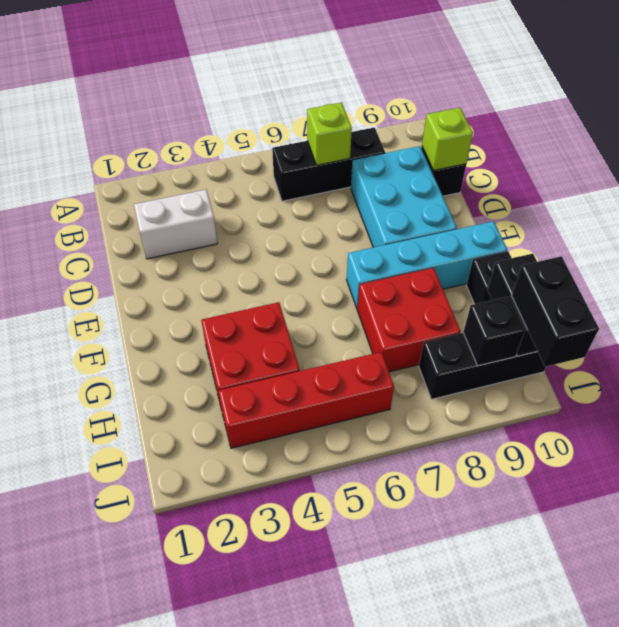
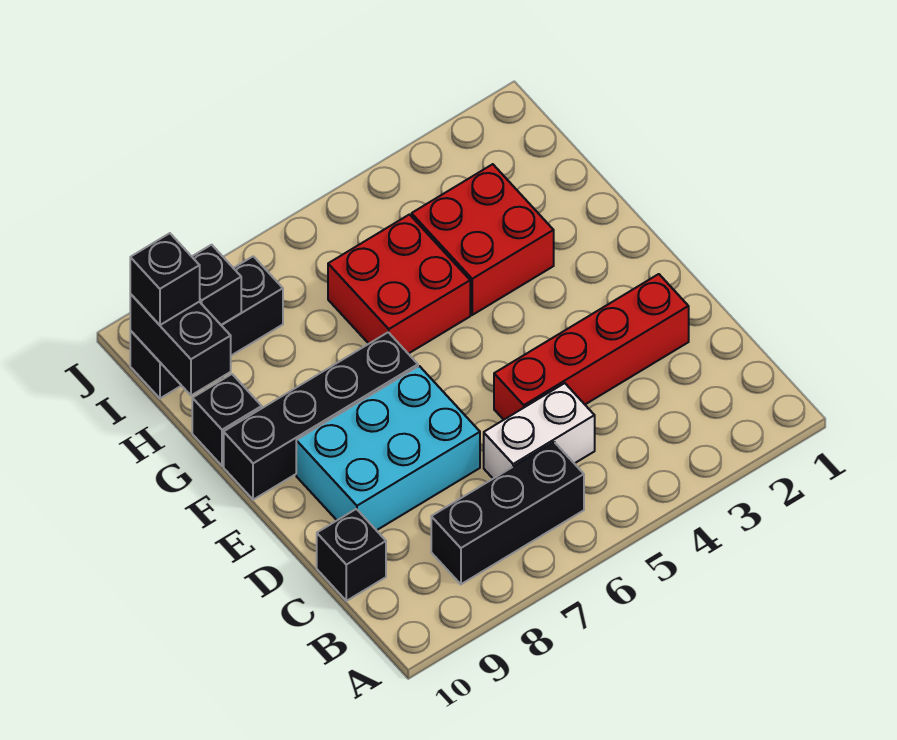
lime brick B7 level 2 -> none
white brick C2:C3 level 1 -> white brick C5:C6 level 1
cyan brick C8:E9 level 1 -> cyan brick D7:E9 level 1
lime brick C10 level 2 -> none
cyan brick F7:F10 level 1 -> black brick F7:F10 level 1
red brick G7:H8 level 1 -> red brick G5:H6 level 1
red brick I3:I6 level 1 -> red brick D2:D5 level 1
black brick I10:J10 level 3 -> black brick I10 level 3

